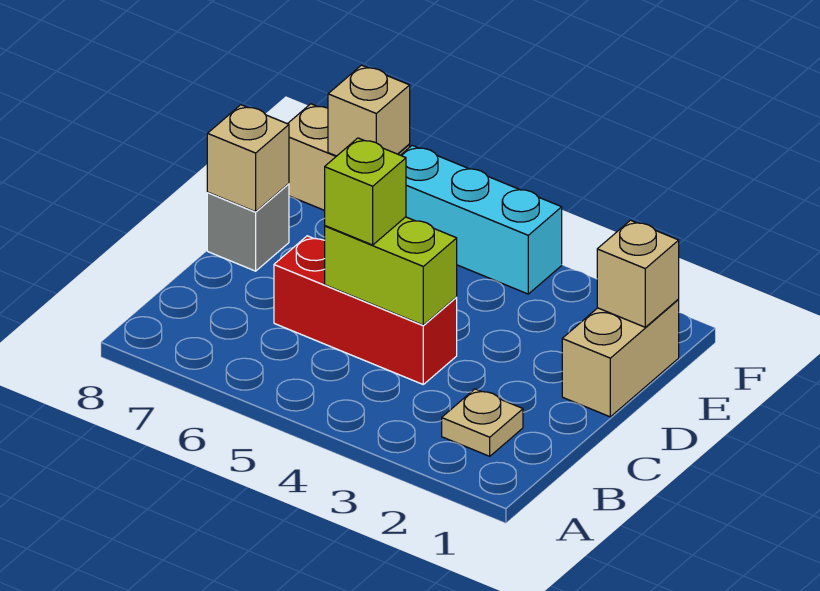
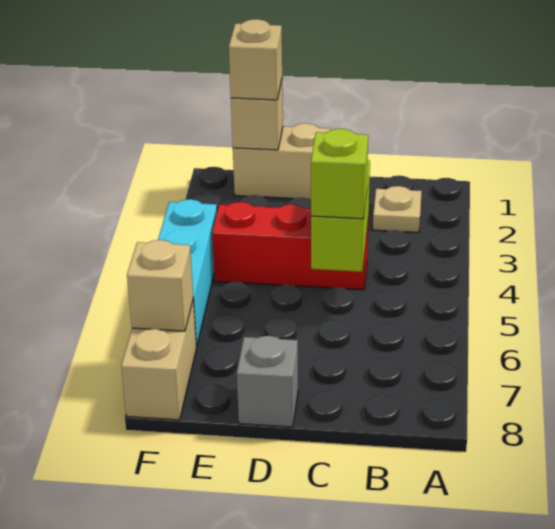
red brick C4:C6 level 1 -> red brick C4:E4 level 1
tan brick D8 level 2 -> tan brick E1 level 3

